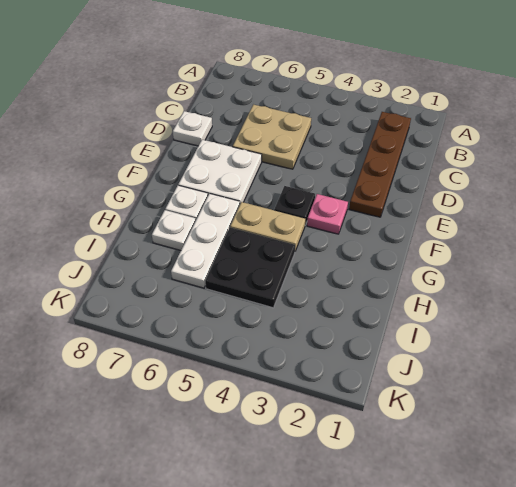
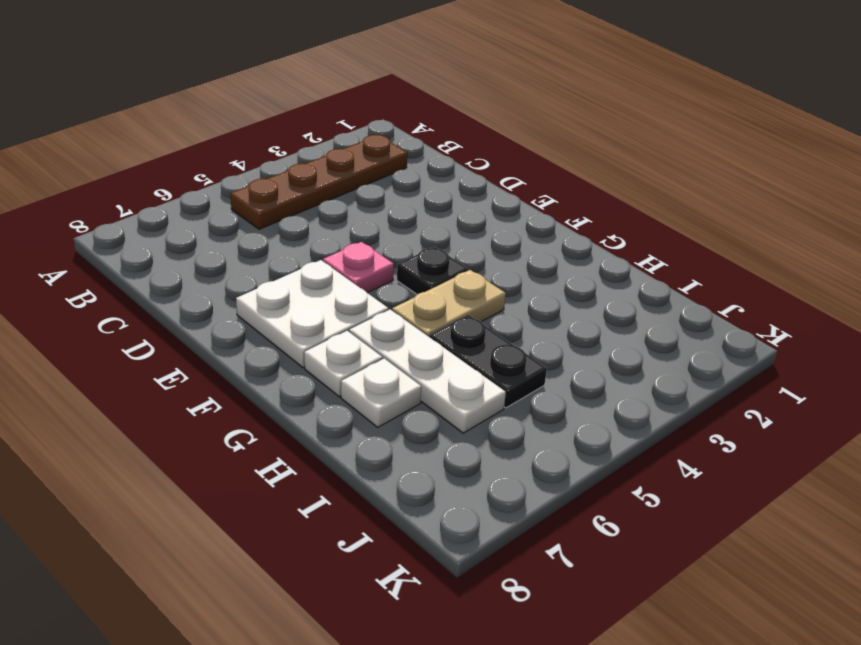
brown plate B2:E2 level 1 -> brown plate B2:B5 level 1
tan plate C5:D6 level 1 -> none
white plate D8 level 1 -> none
pink plate F3 level 1 -> pink plate E5 level 1
black plate H4:I5 level 1 -> black plate H5:I5 level 1

